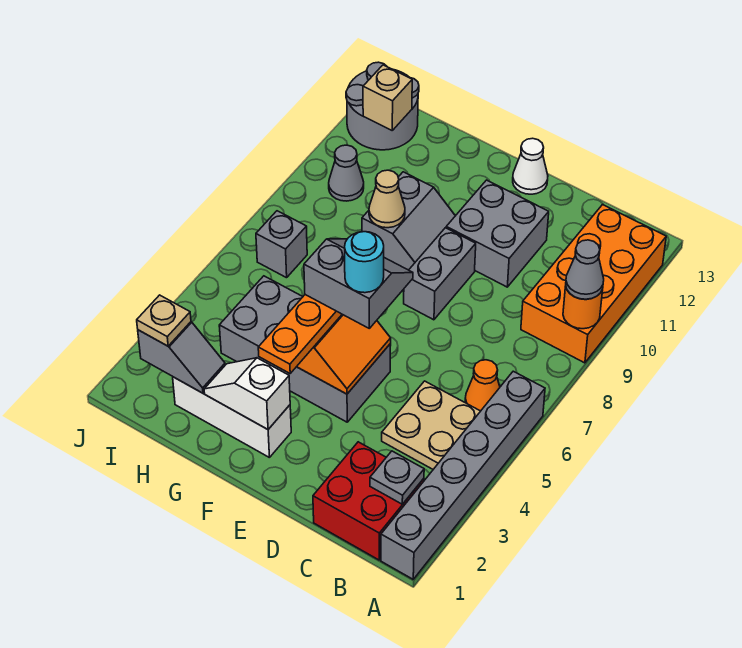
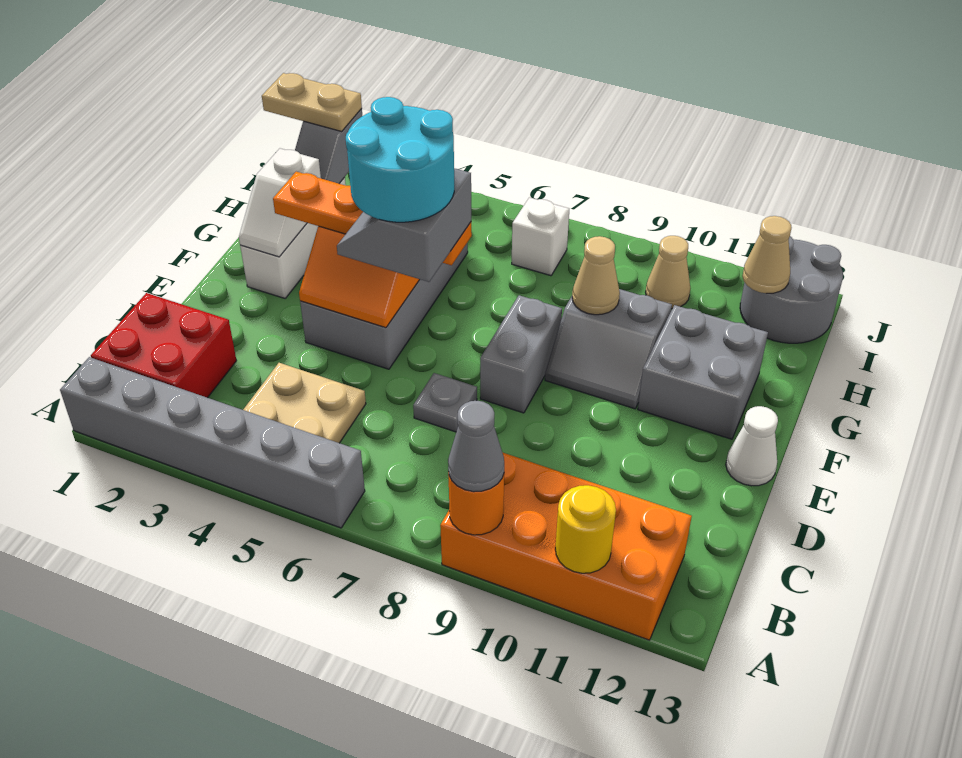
none -> yellow round brick A11 level 2
grey plate B2 level 2 -> grey plate D7 level 1
orange cone B6 level 1 -> none
grey brick D10:E11 level 1 -> grey brick F11:G12 level 1
grey slope E5:F6 level 4 top 5 -> grey slope E5:F6 level 4 top 6
cyan round brick E5 level 5 -> cyan round brick E5:F6 level 5
grey brick E8:E9 level 1 -> grey brick E8:F8 level 1
white slope F2:G2 level 2 top F -> white slope F2:G2 level 2 top G
tan plate I2 level 3 -> tan plate I1:I2 level 3
grey brick I7 level 1 -> white brick I7 level 1
grey cone I10 level 1 -> tan cone I10 level 1
tan brick I12 level 2 -> tan cone I12 level 2

